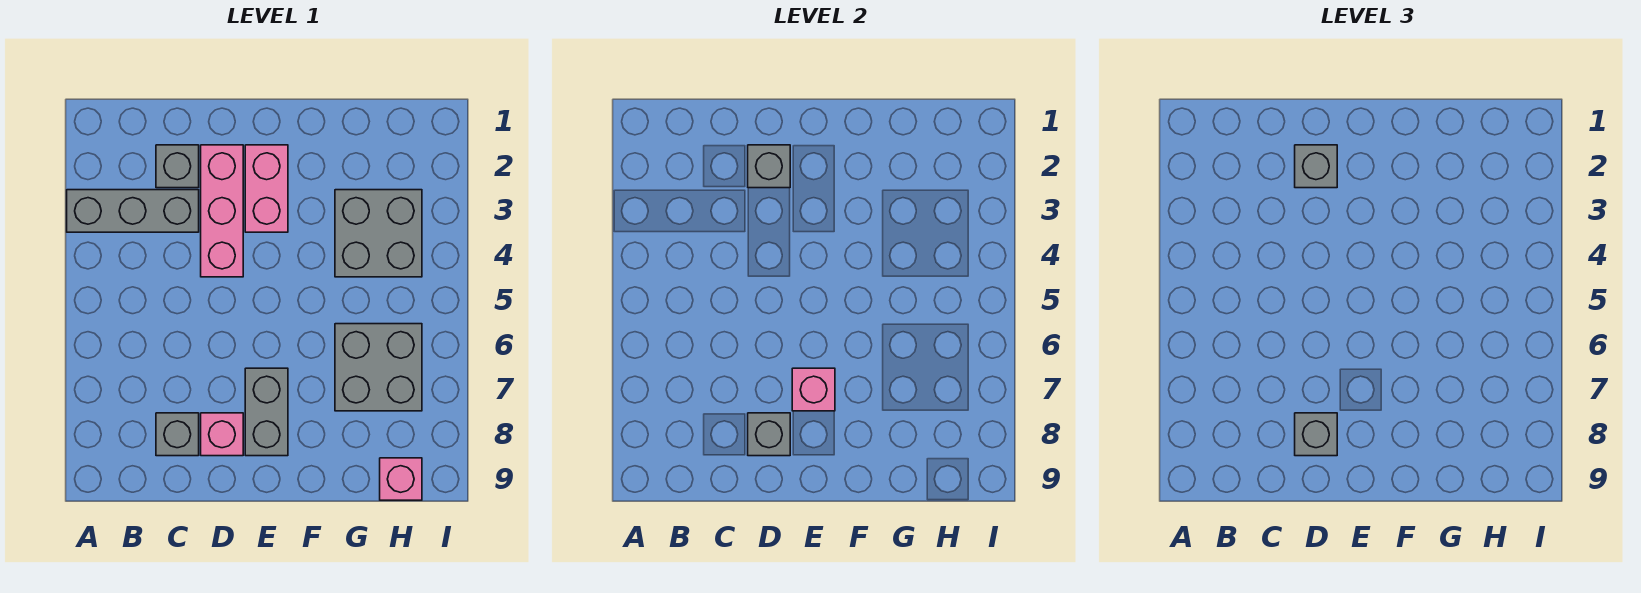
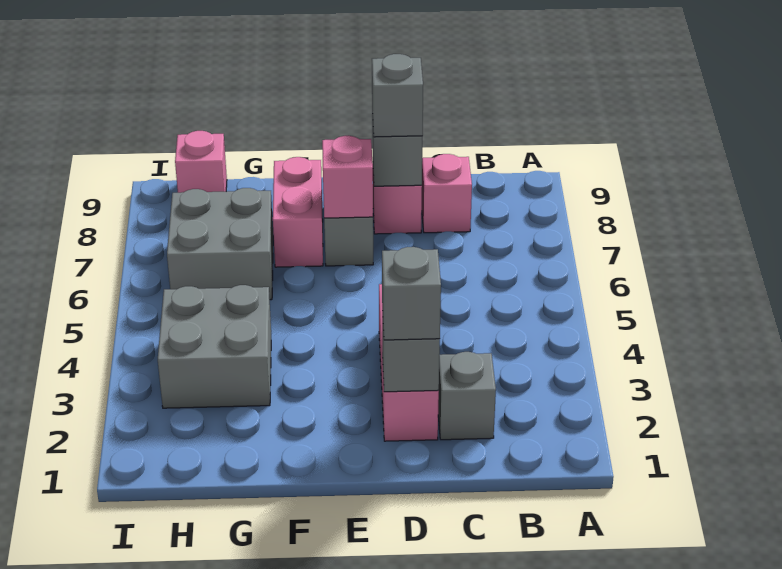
grey brick A3:C3 level 1 -> none
grey brick C8 level 1 -> pink brick C8 level 1
pink brick E2:E3 level 1 -> pink brick F7:F8 level 1

